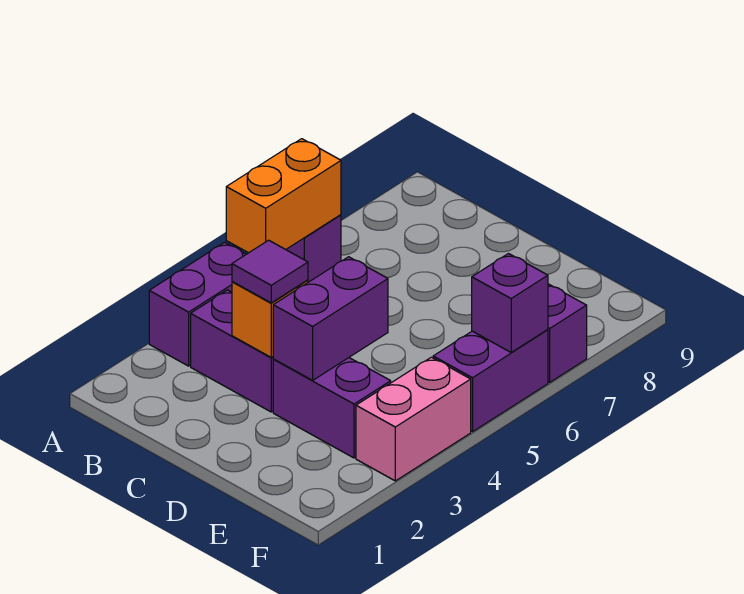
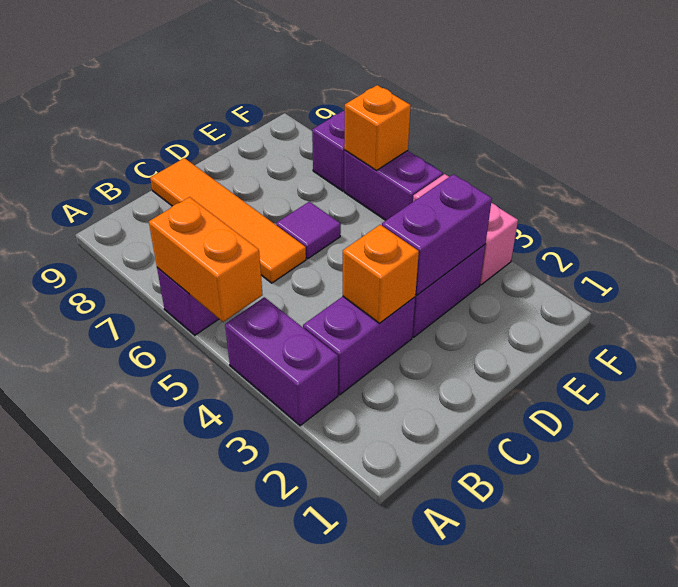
purple tile C3 level 3 -> purple tile D6 level 1
none -> orange tile C6:C9 level 1
purple brick D3:D4 level 2 -> purple brick D3:E3 level 2
purple brick F6 level 2 -> orange brick F6 level 2

